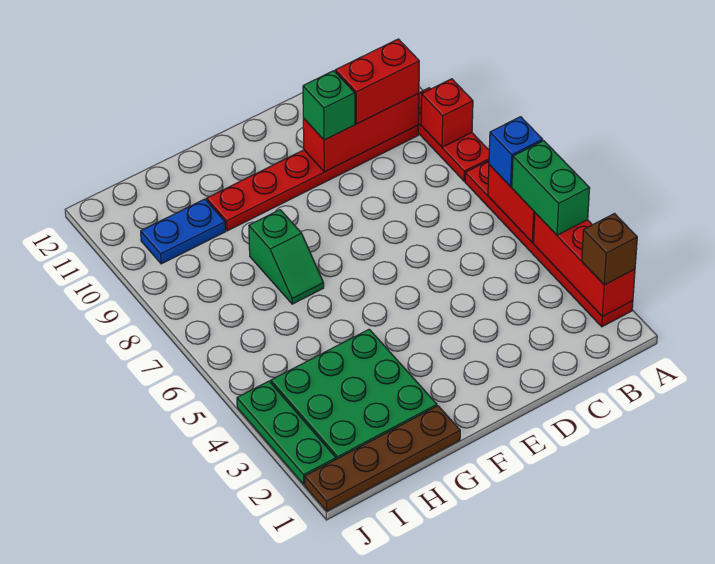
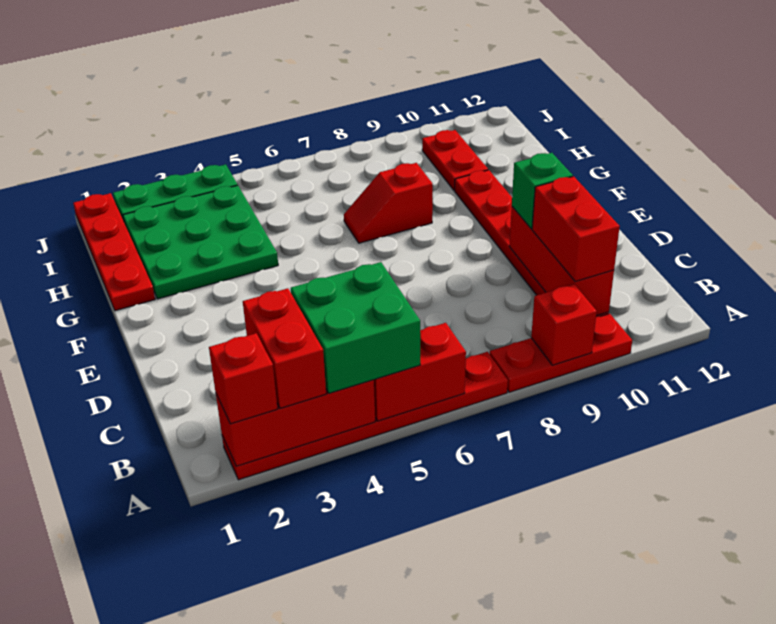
brown brick A2 level 3 -> red brick A2 level 3
none -> red brick A3:B3 level 3
green brick A4:A5 level 3 -> green brick A4:B5 level 3
blue brick A6 level 3 -> none
brown plate G1:J1 level 1 -> red plate G1:J1 level 1
green slope G7:G8 level 1 top 8 -> red slope G7:G8 level 1 top 8
blue plate H10:I10 level 1 -> red plate H10:I10 level 1

